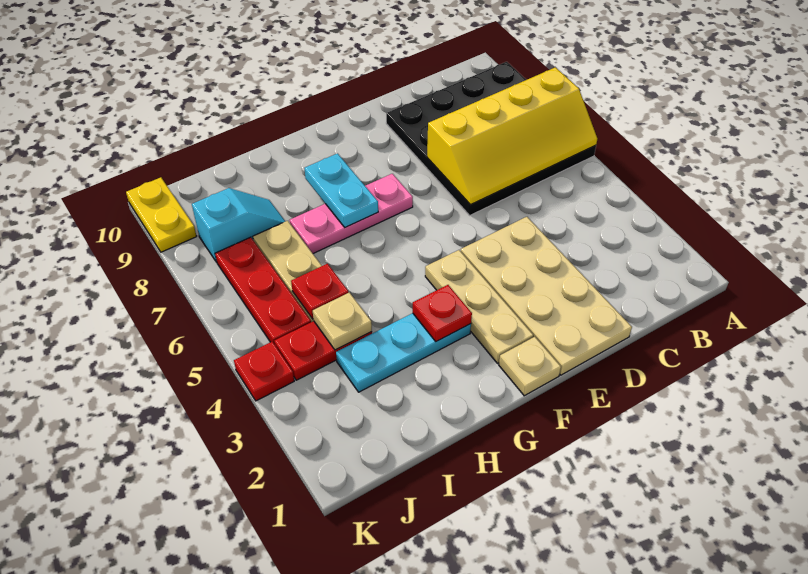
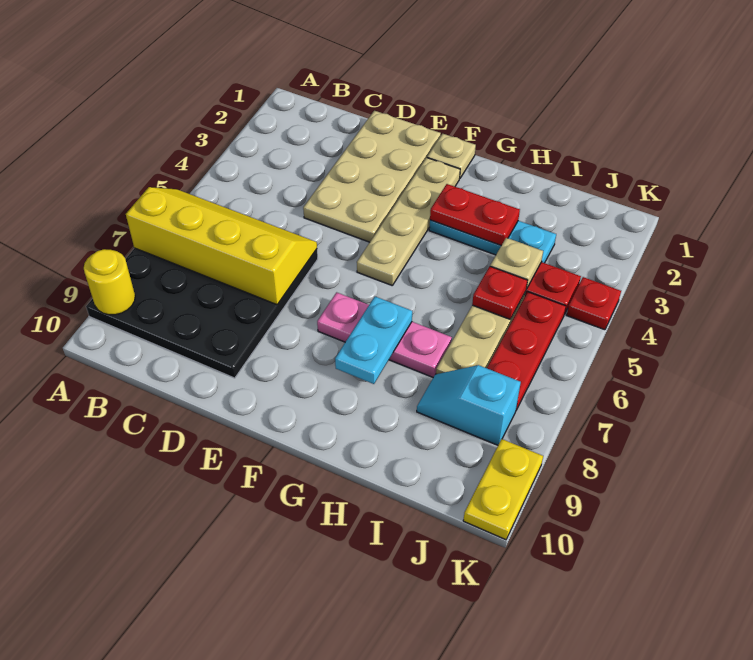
none -> yellow round brick A9 level 2
tan plate F2:F4 level 1 -> tan plate F2:F5 level 1
red plate G3 level 2 -> red plate G3:H3 level 2

